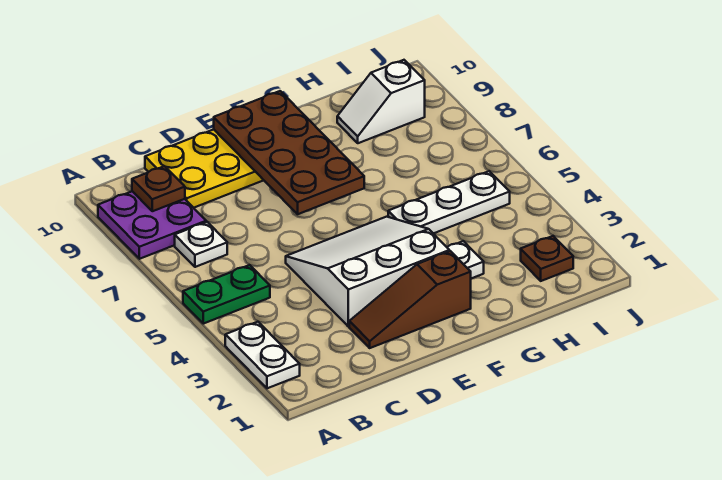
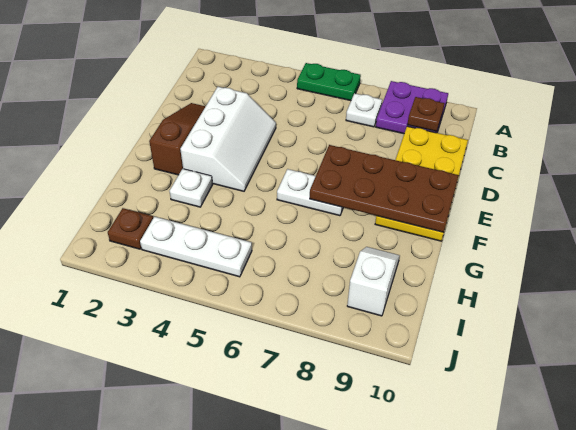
white plate A2:A3 level 1 -> white plate F6:F7 level 1
green plate A5:B5 level 1 -> green plate A5:A6 level 1
white slope D3:F5 level 1 top 3 -> white slope D3:F4 level 1 top 3
white plate G5:I5 level 1 -> white plate I3:I5 level 1

